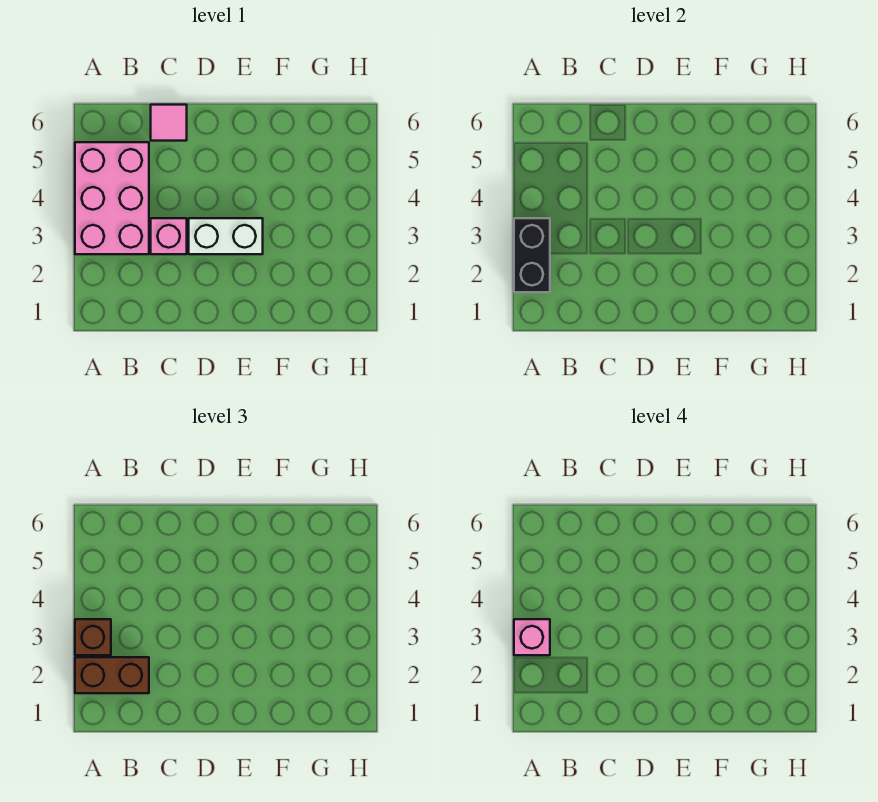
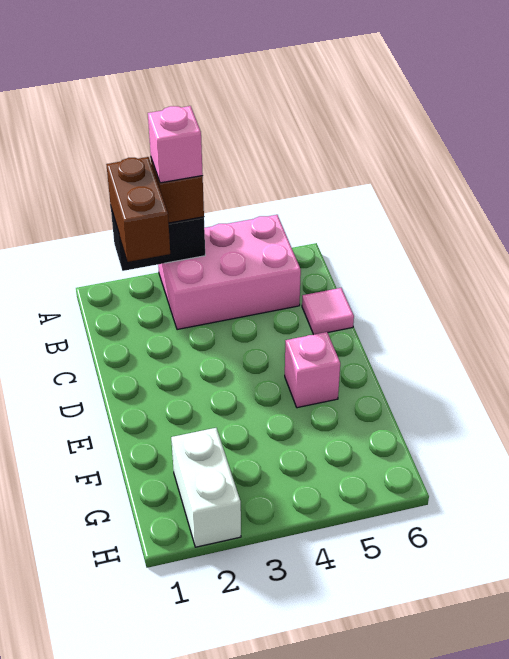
pink brick C3 level 1 -> pink brick E5 level 1
white brick D3:E3 level 1 -> white brick G2:H2 level 1

